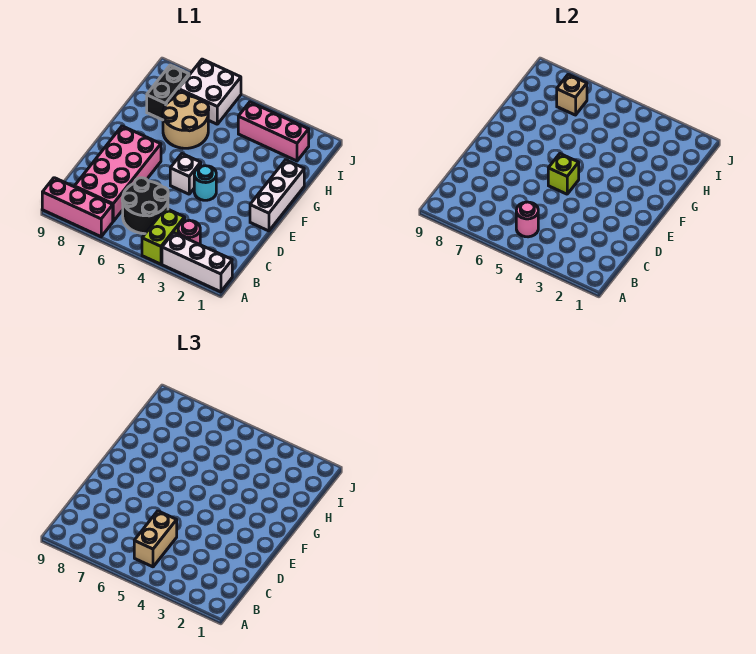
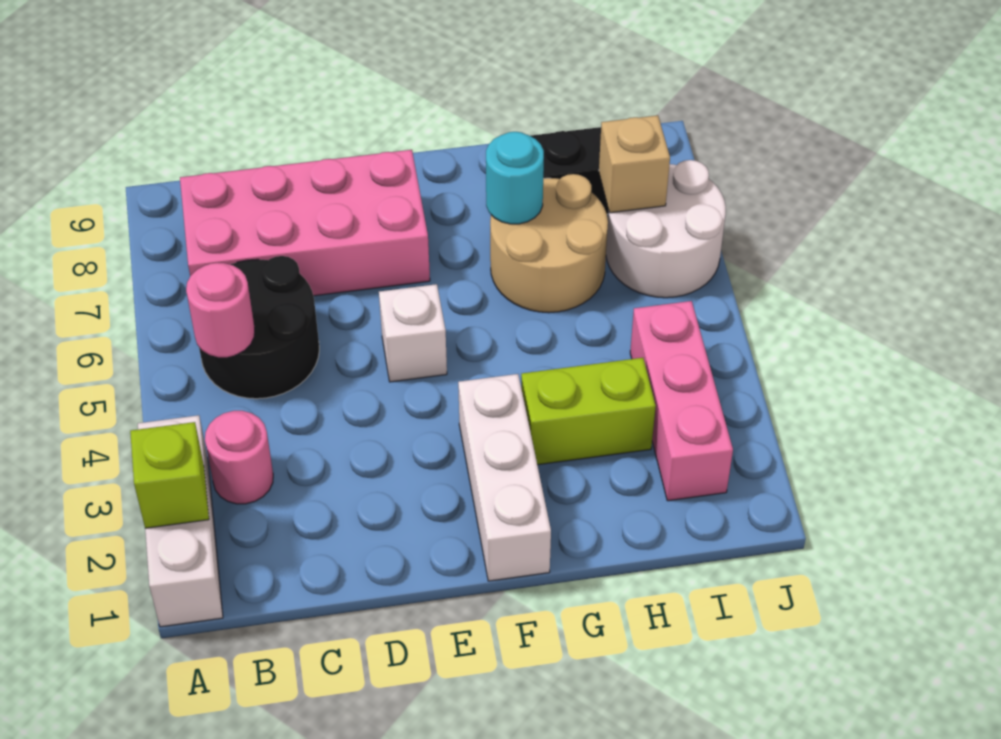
lime brick A4:B4 level 1 -> lime brick G3:H3 level 1
pink brick A7:A9 level 1 -> none
tan brick B5:C5 level 3 -> none
white brick E1:G1 level 1 -> white brick F1:F3 level 1
cyan round brick E4 level 1 -> cyan round brick G7 level 2
lime brick E5 level 2 -> lime brick A2 level 2
white brick I6:J7 level 1 -> white round brick I6:J7 level 1

